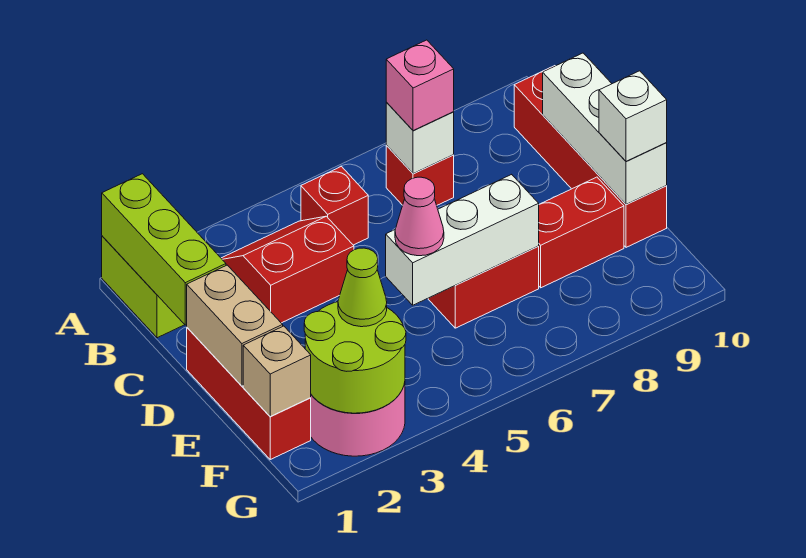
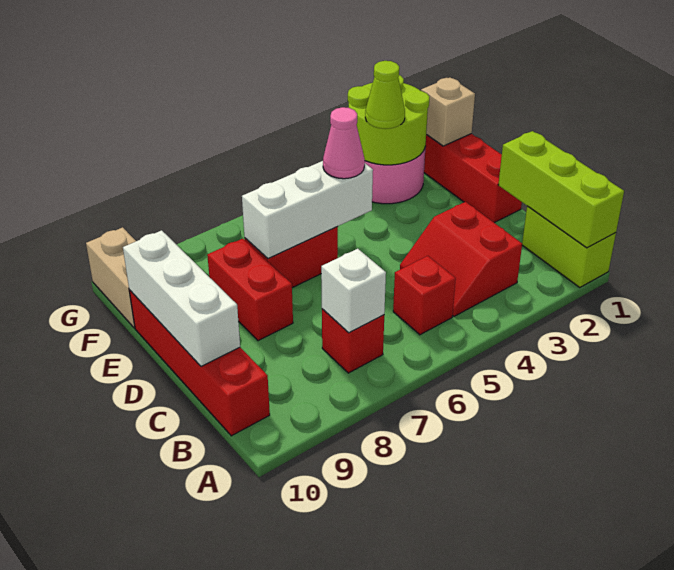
red slope B3:C4 level 1 top C -> red slope B3:C4 level 1 top 3
pink brick B7 level 3 -> none
tan brick D1:E1 level 2 -> tan brick F10:G10 level 1
red brick E8:E9 level 1 -> red brick D8:E8 level 1
white brick E10 level 3 -> none

